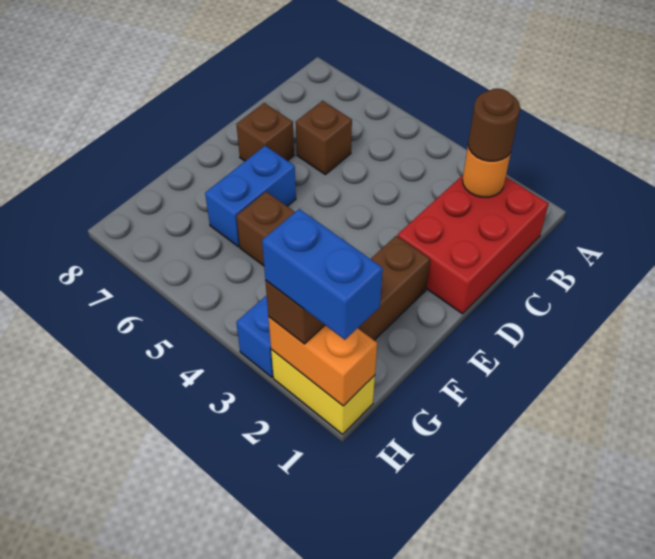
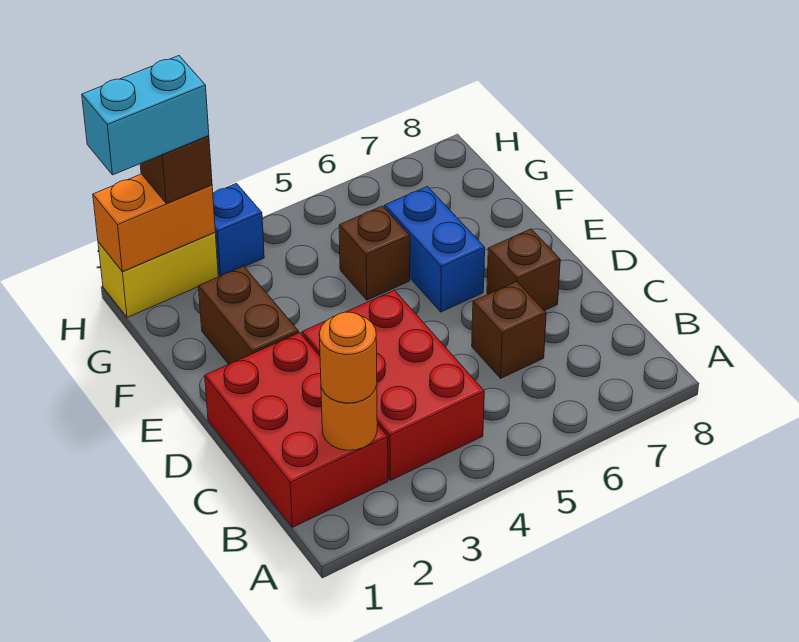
brown round brick B2 level 3 -> orange round brick B2 level 3
none -> red brick B3:D4 level 1
blue brick H1:H2 level 4 -> cyan brick H1:H2 level 4

